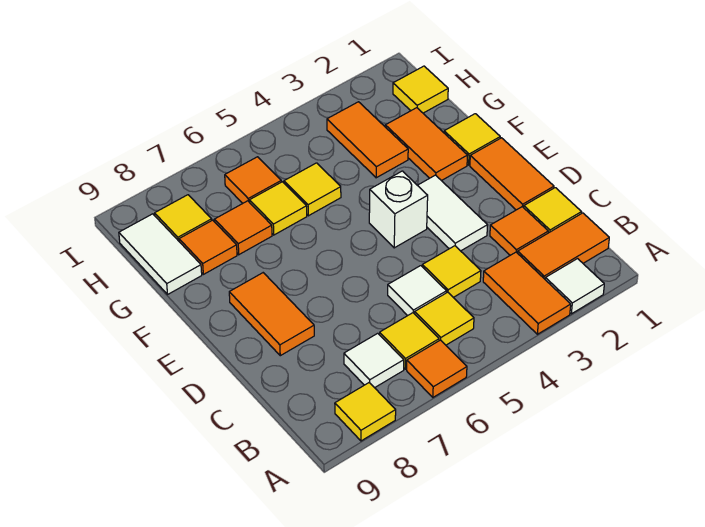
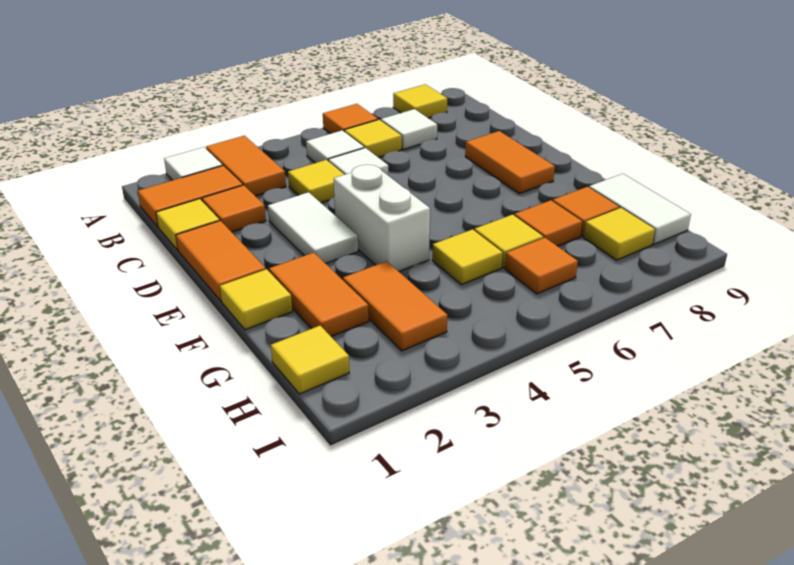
yellow tile B5 level 1 -> white tile B5 level 1
white brick E4 level 1 -> white brick E4:F4 level 1

